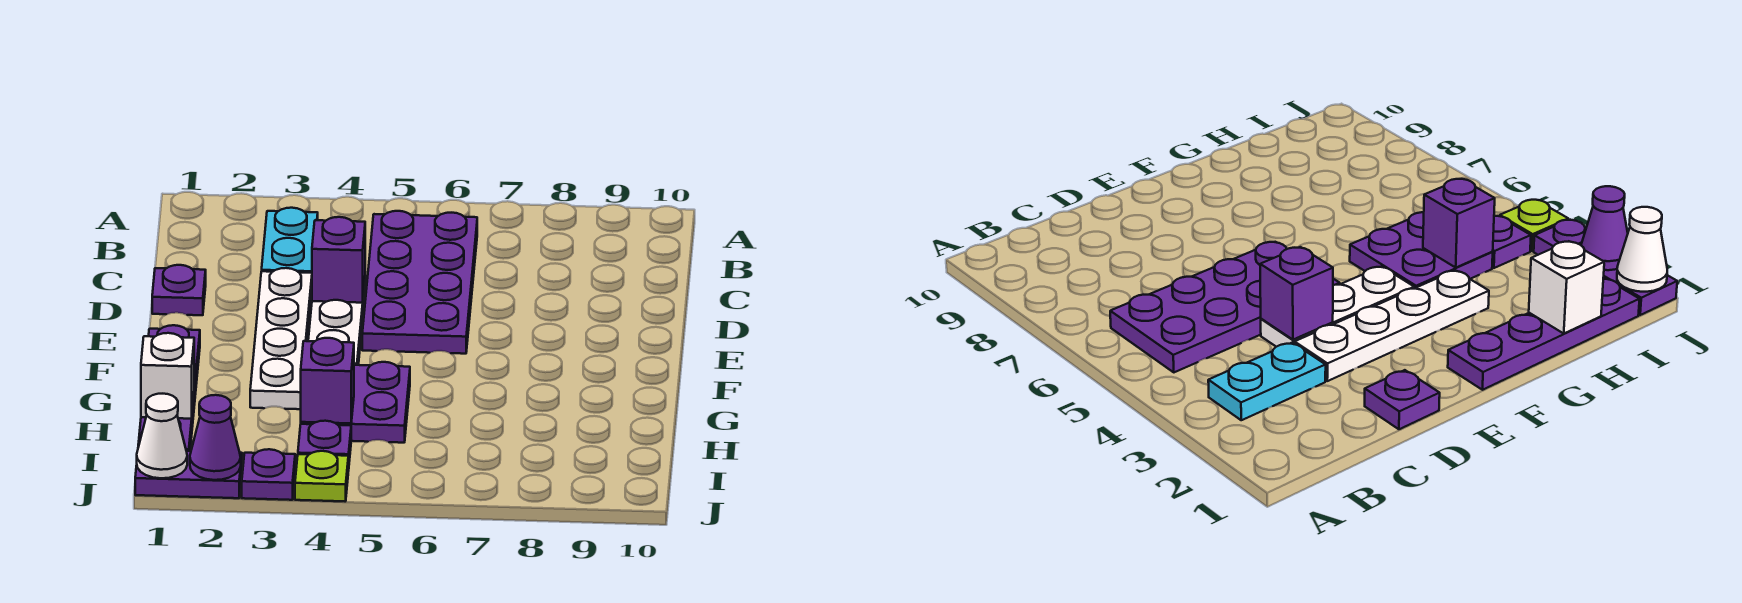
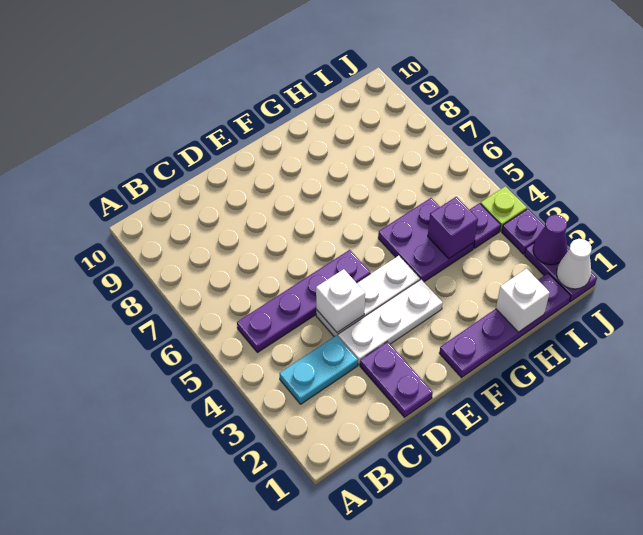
purple plate B5:E6 level 1 -> purple plate B5:E5 level 1
purple plate D1 level 1 -> purple plate D1:D2 level 1
white plate D3:G3 level 1 -> white plate D3:F3 level 1
purple brick D4 level 2 -> white brick D4 level 2

